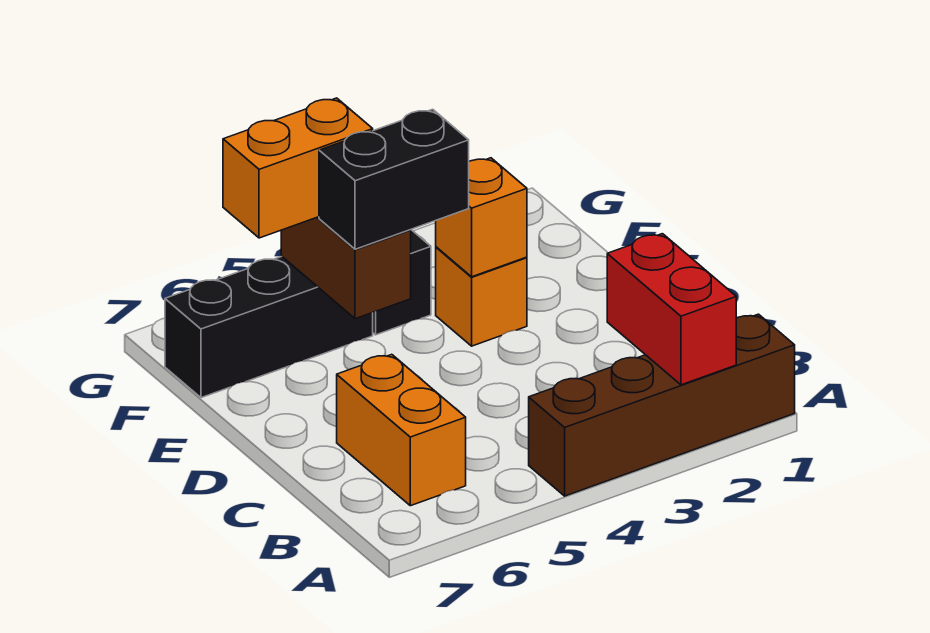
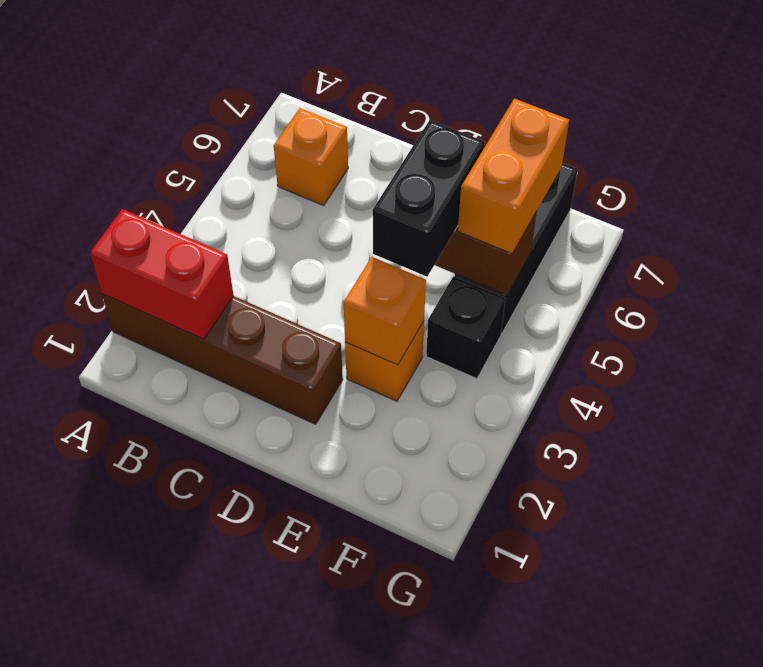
brown brick A1:A4 level 1 -> brown brick A2:D2 level 1
orange brick B6:C6 level 1 -> orange brick B6 level 1

